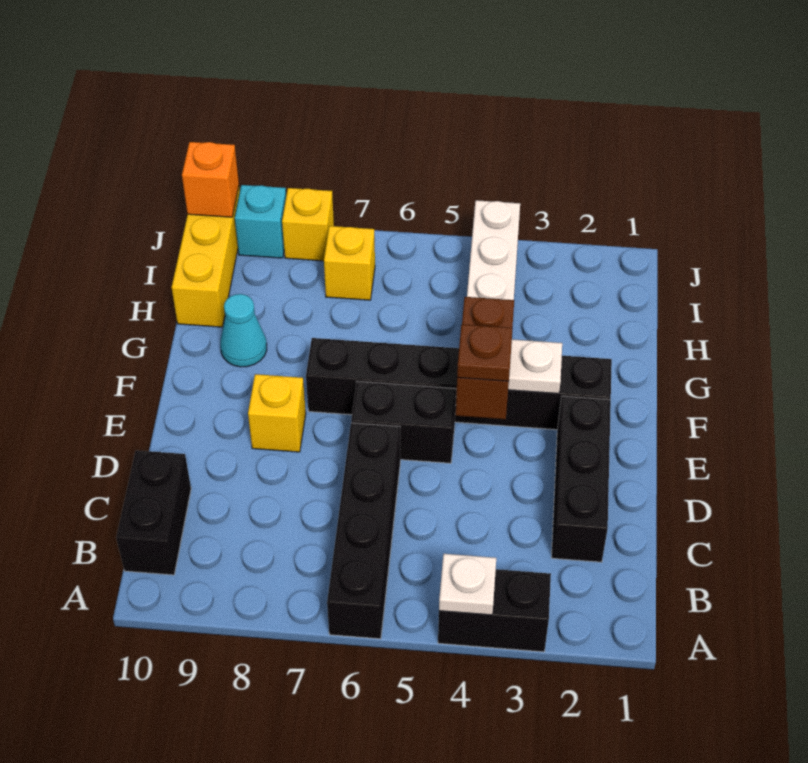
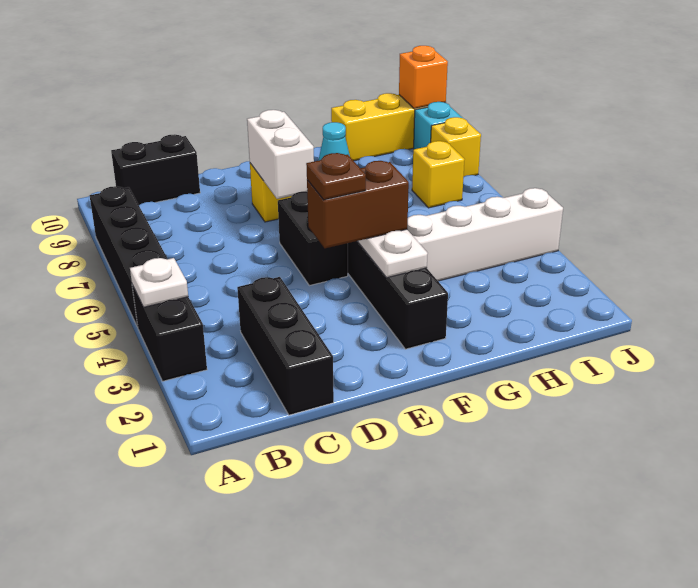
black brick A6:D6 level 1 -> black brick A5:A8 level 1
black brick C2:E2 level 1 -> black brick C1:C3 level 1
none -> white brick E7:E8 level 2

